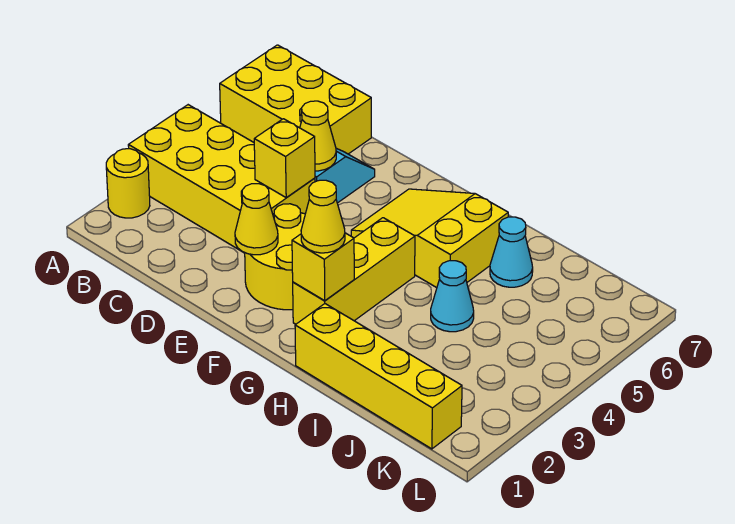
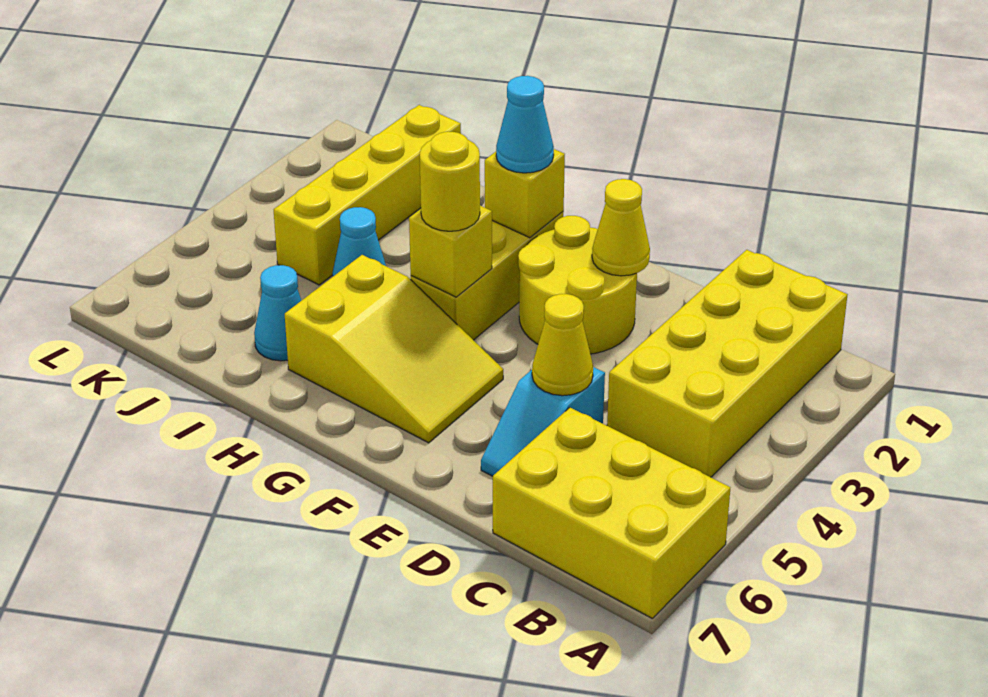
yellow round brick A2 level 1 -> yellow round brick G4 level 3
yellow brick A3:D4 level 1 -> yellow brick B1:C4 level 1
yellow brick D4 level 2 -> yellow brick G4 level 2
yellow cone G2 level 3 -> cyan cone G2 level 3
yellow brick H1:K1 level 1 -> yellow brick J1:J4 level 1

